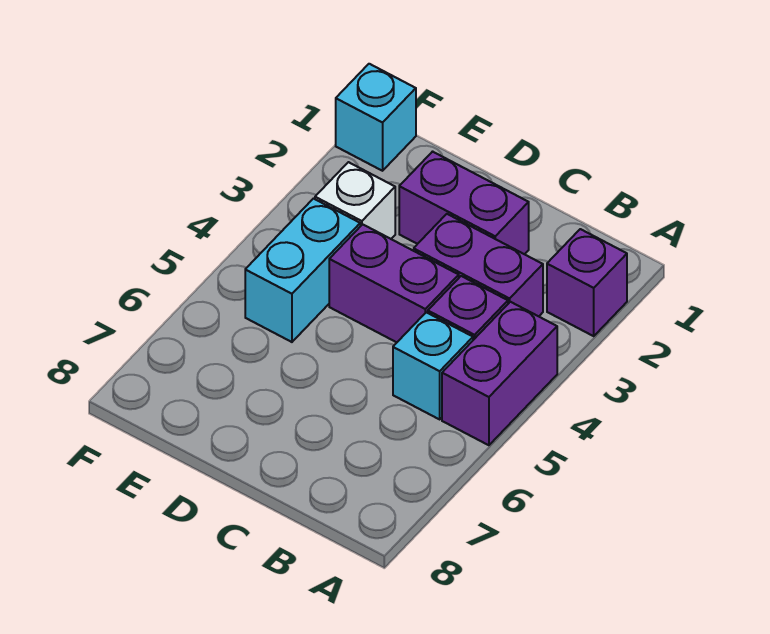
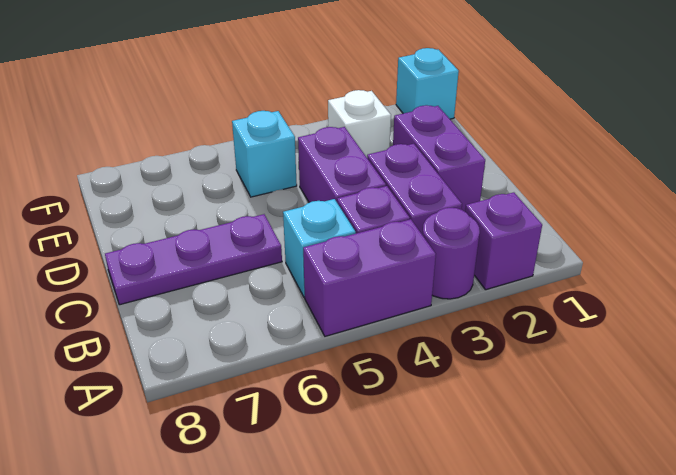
none -> purple round brick A3 level 1
none -> purple plate C6:C8 level 1
cyan brick E4:E5 level 1 -> cyan brick E5 level 1

